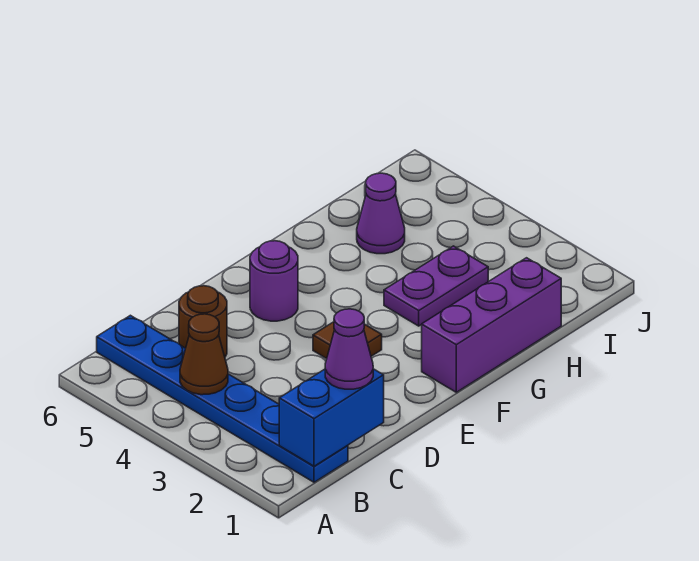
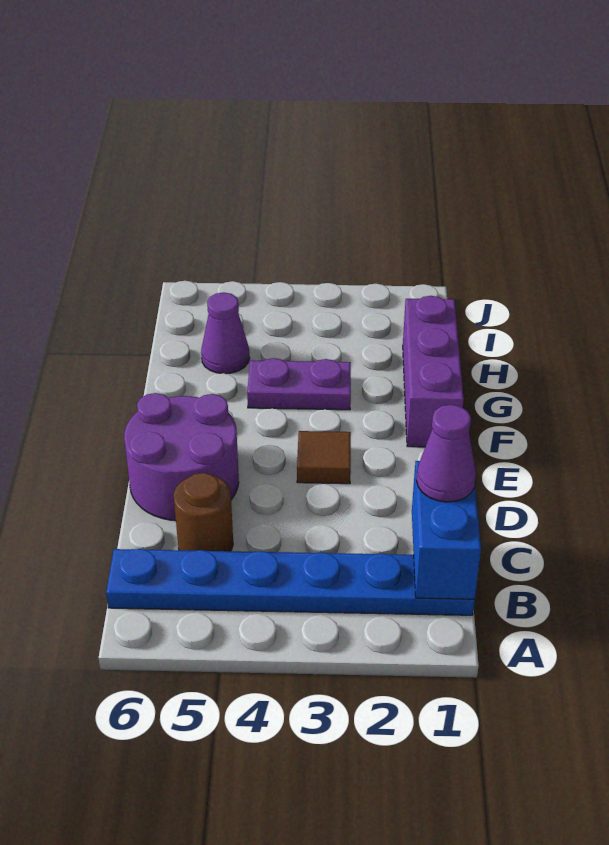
brown cone B4 level 2 -> none
purple round brick E5 level 1 -> purple round brick D5:E6 level 1
purple plate G3:H3 level 1 -> purple plate G3:G4 level 1

